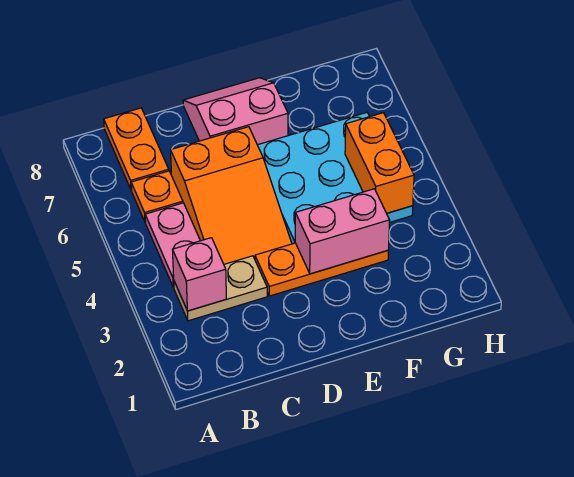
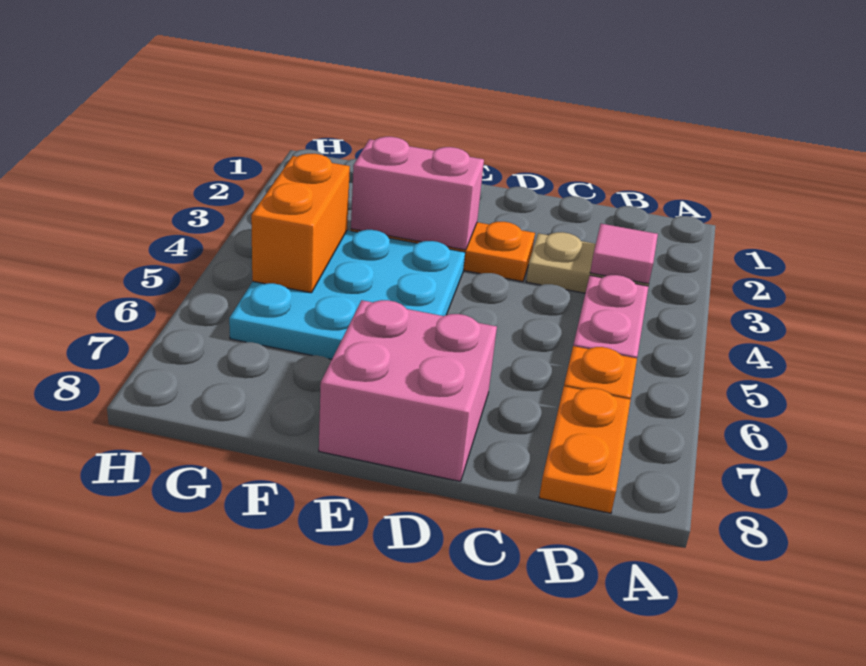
pink brick B3 level 2 -> pink tile B3 level 2
orange slope C4:D6 level 1 top 6 -> none
pink slope D7:E8 level 1 top 7 -> pink brick D7:E8 level 1

